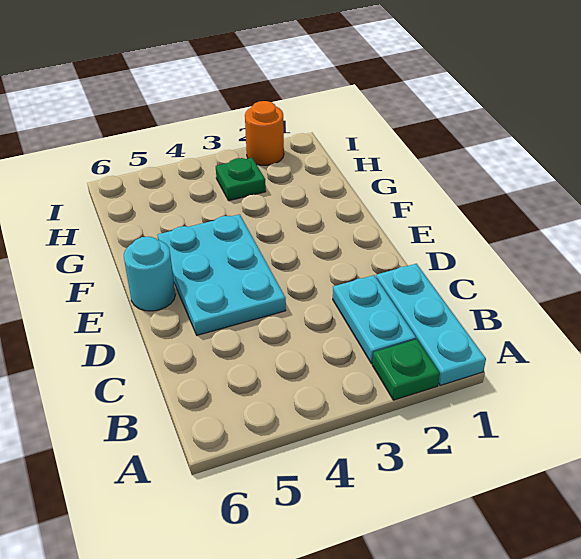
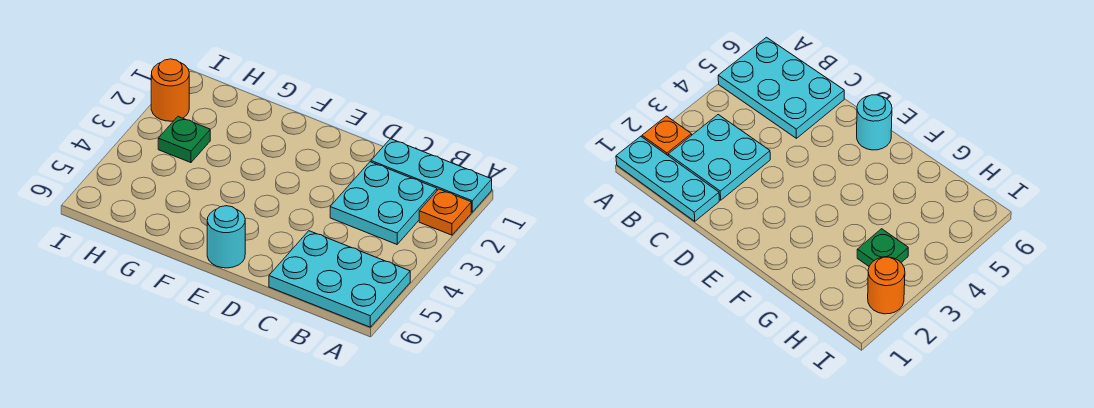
green plate A2 level 1 -> orange plate A2 level 1
cyan plate B2:C2 level 1 -> cyan plate B2:C3 level 1
cyan plate D4:F5 level 1 -> cyan plate A5:C6 level 1

